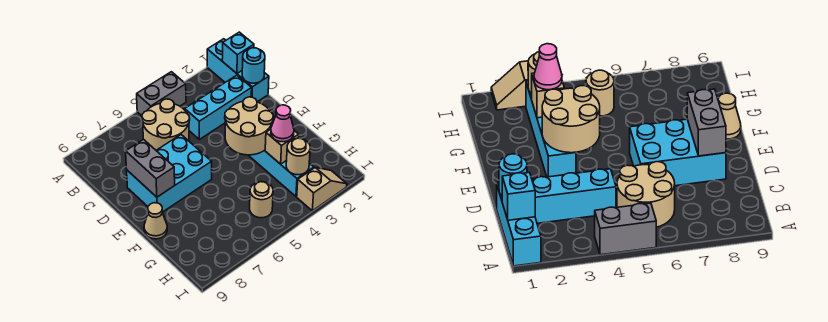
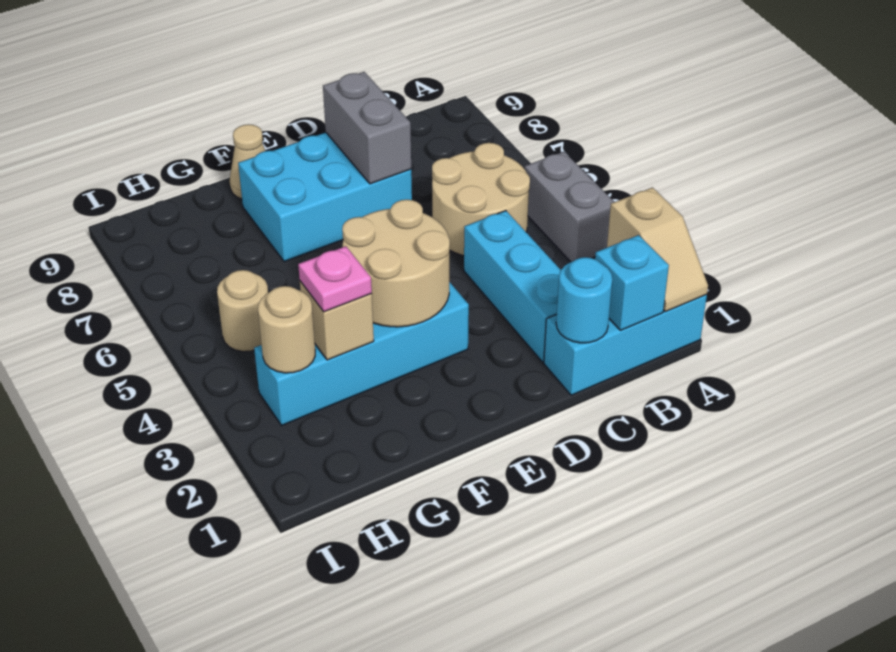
cyan brick D6:E8 level 1 -> cyan brick D7:F8 level 1
grey brick D8:E8 level 2 -> grey brick D7:D8 level 2
pink cone G3 level 3 -> pink plate G3 level 3
tan slope I2:I3 level 1 top 3 -> tan slope A1:A2 level 2 top 2

